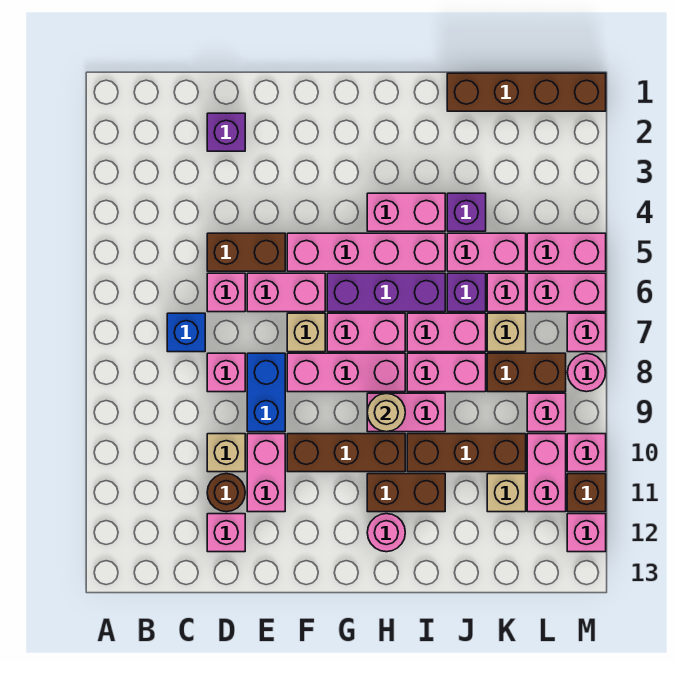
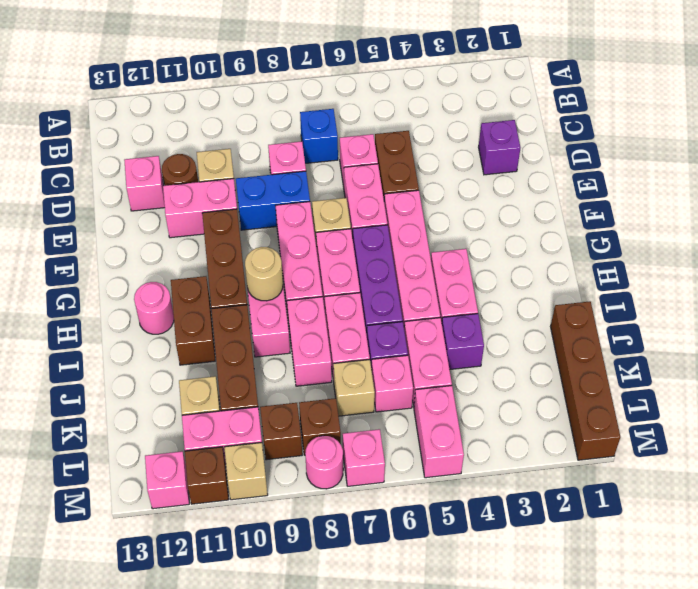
brown brick K8:L8 level 1 -> brown brick L8 level 1
pink brick L6:M6 level 1 -> none
pink brick L9 level 1 -> brown brick L9 level 1
pink brick M10 level 1 -> tan brick M10 level 1

